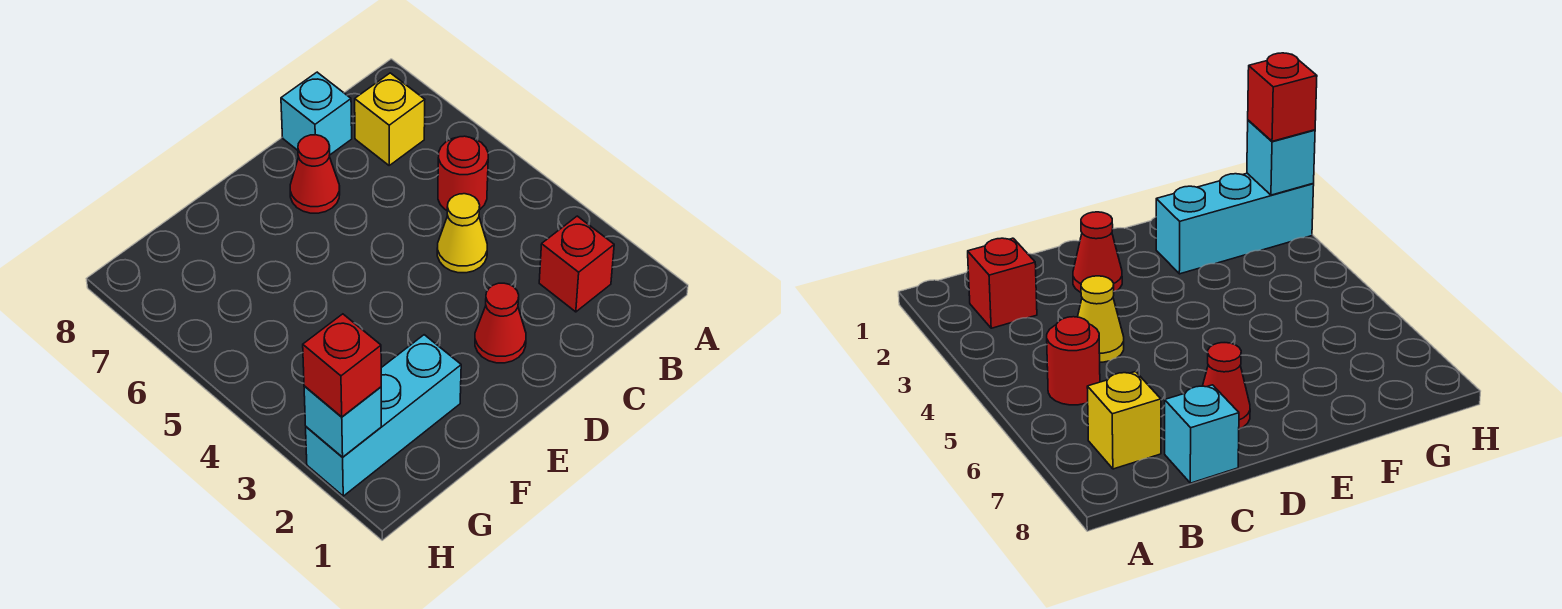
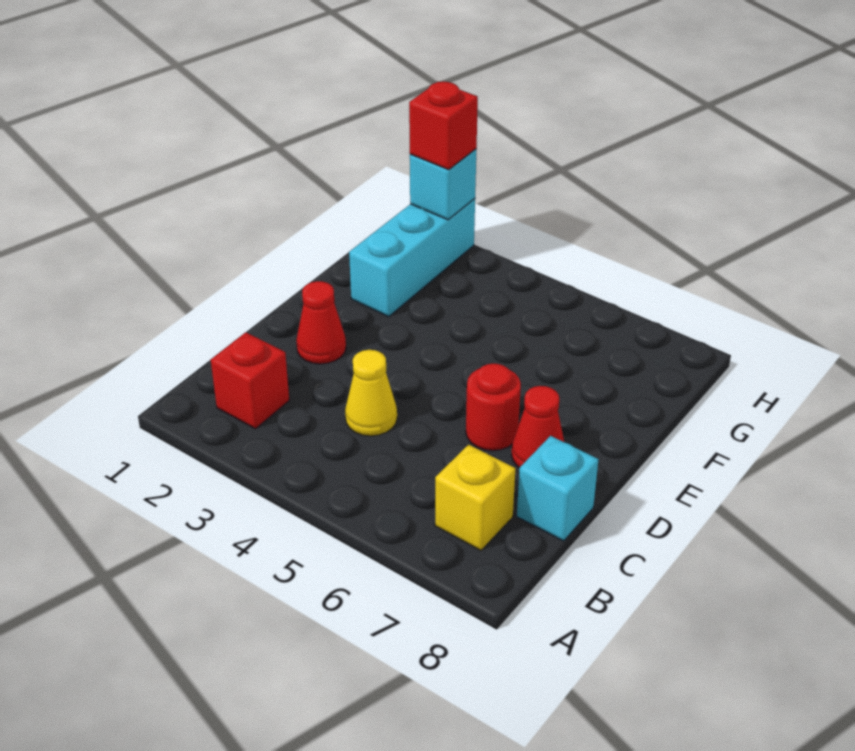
red round brick B5 level 1 -> red round brick D6 level 1

